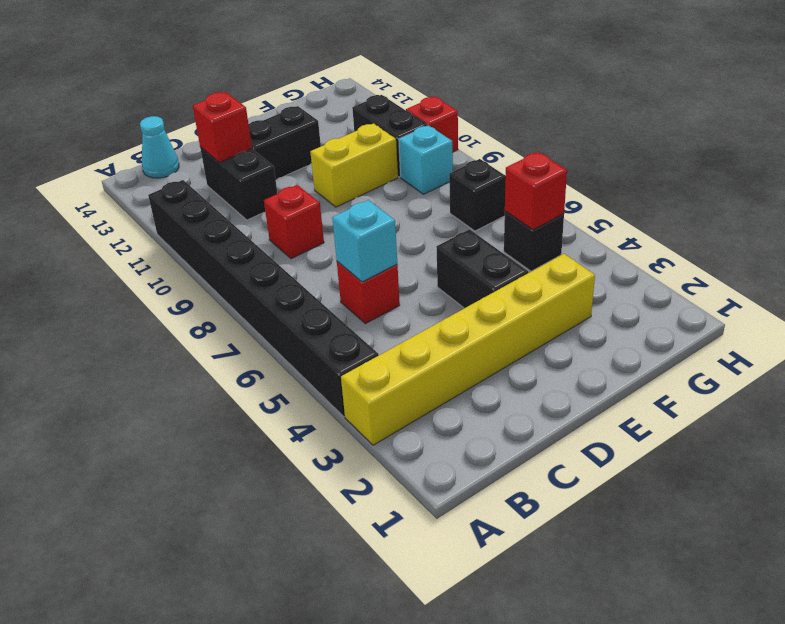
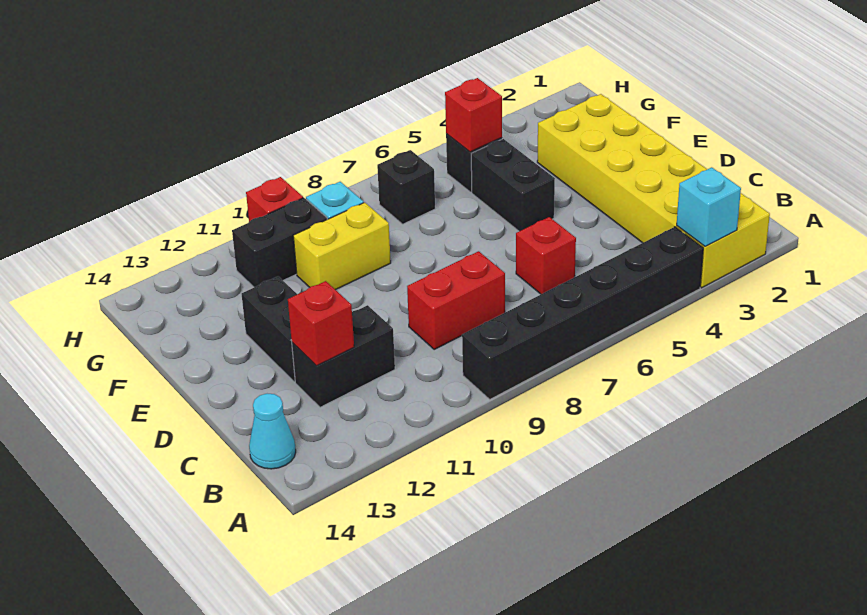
yellow brick A3:F3 level 1 -> yellow brick A2:F3 level 1
black brick A4:A11 level 1 -> black brick A4:A9 level 1
cyan brick C6 level 2 -> cyan brick A3 level 2
red brick C9 level 1 -> red brick C8:C9 level 1
black brick E4:E5 level 1 -> black brick E5:F5 level 1
yellow brick E10:F10 level 1 -> yellow brick F9:F10 level 1

